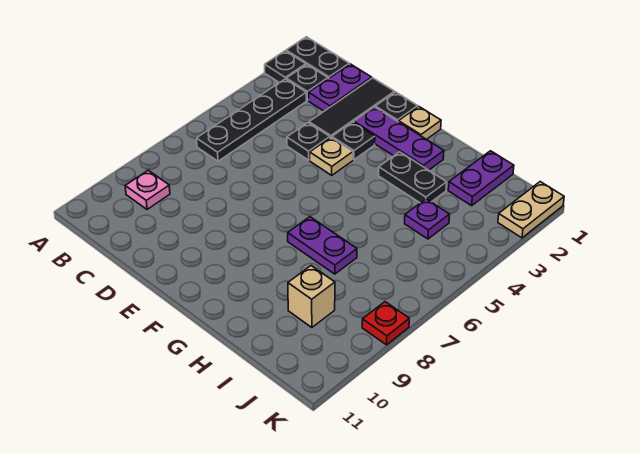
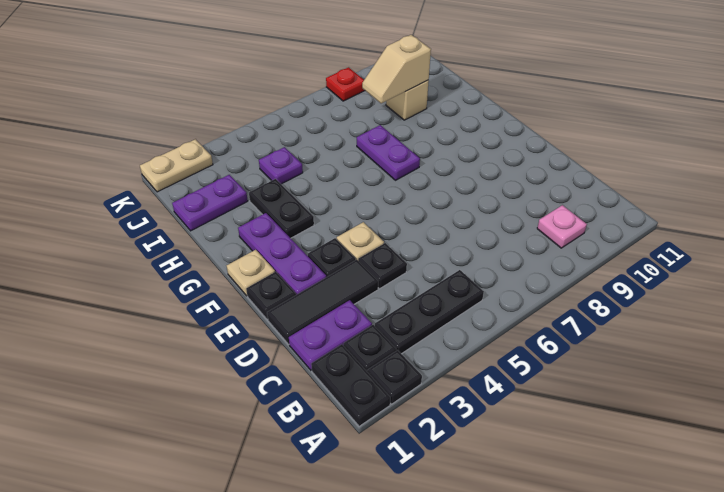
black plate B3:B6 level 1 -> black plate B3:B5 level 1
none -> tan slope I8:I9 level 2 top 9

